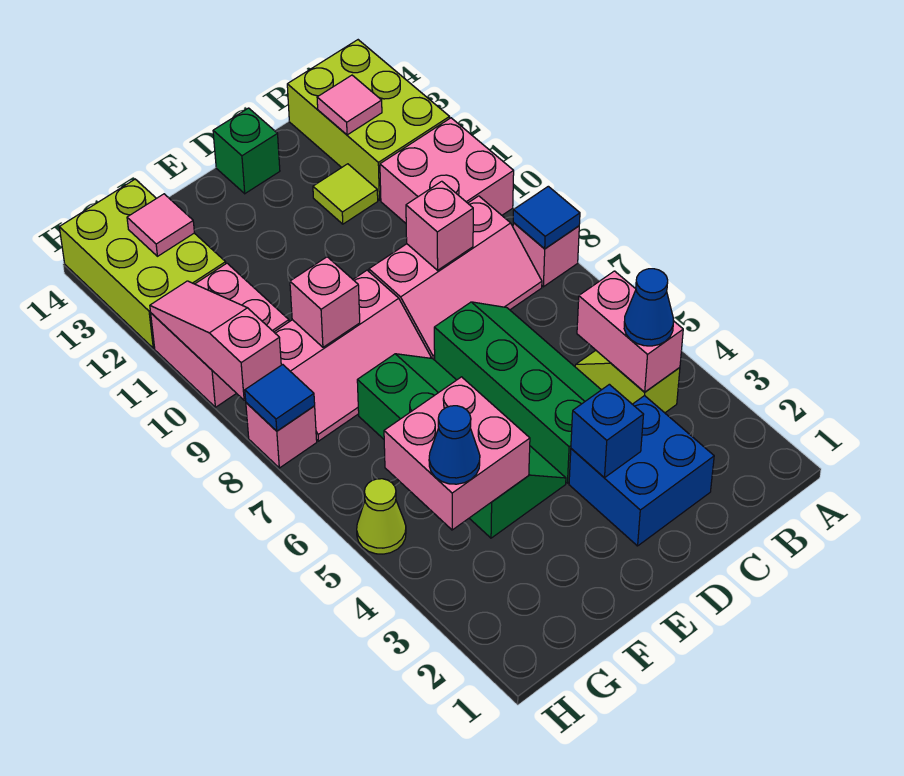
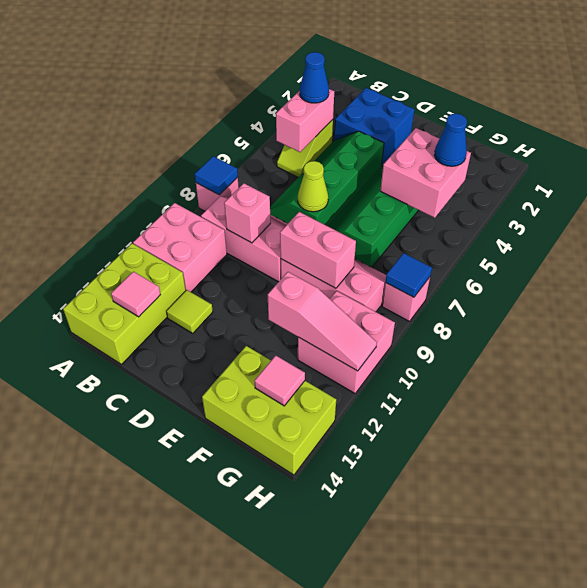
blue brick D3 level 2 -> none
green brick D14 level 1 -> none
pink brick F9 level 2 -> pink brick E9:F9 level 2
lime brick G12:H14 level 1 -> lime brick F13:H14 level 1
lime cone H5 level 1 -> lime cone D7 level 2
pink slope H9:H11 level 2 top 9 -> pink slope F11:H11 level 2 top F

